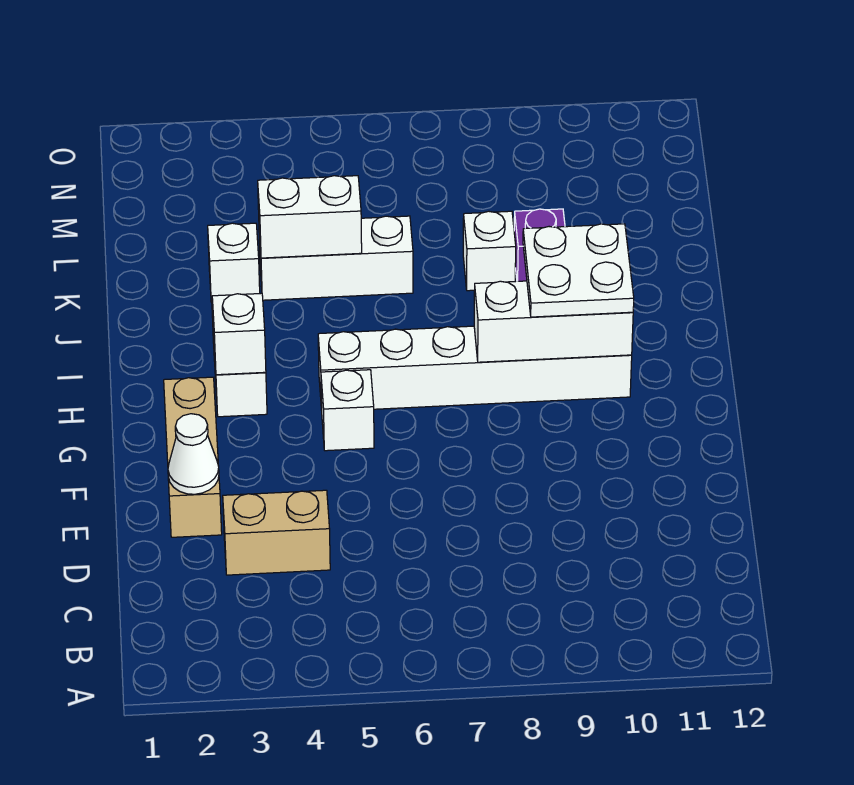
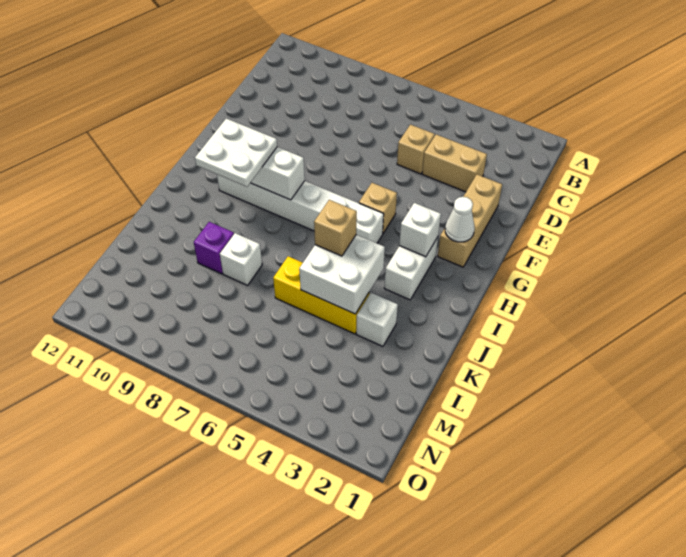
none -> tan brick D5 level 1
white cone E2 level 2 -> white cone G2 level 2
white brick G5 level 1 -> tan brick G5 level 1
none -> tan brick J5 level 3
white brick K4:K6 level 1 -> yellow brick K4:K6 level 1
white brick K4:K5 level 2 -> white brick J4:K5 level 2

